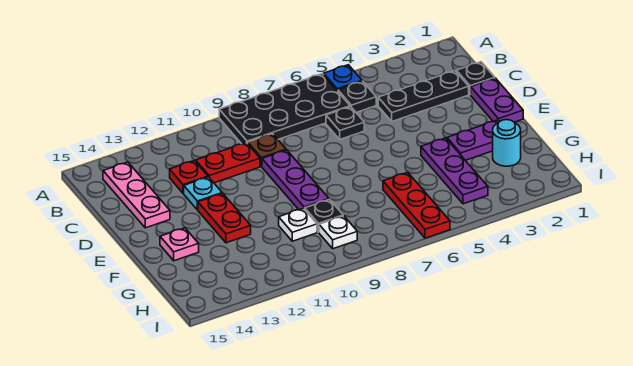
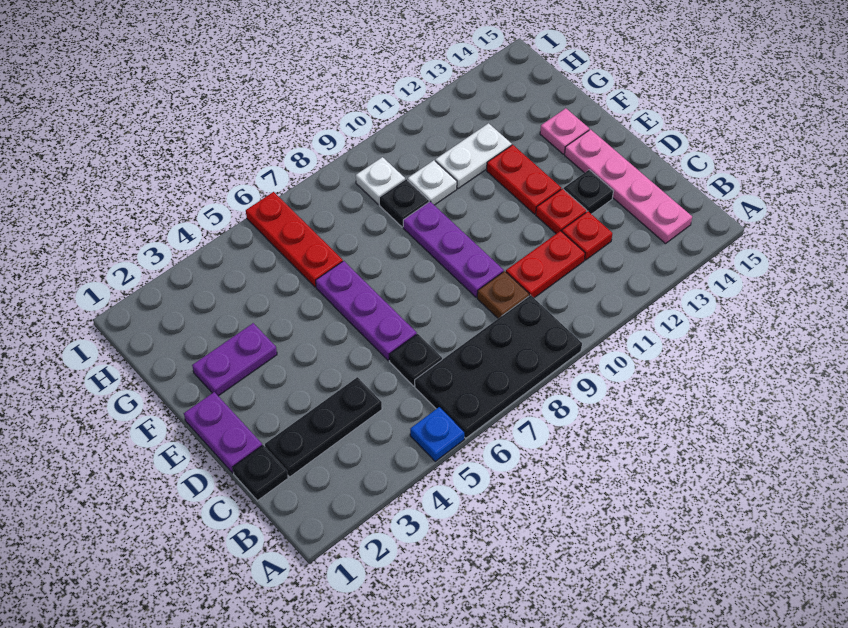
black plate B5 level 1 -> black plate D13 level 1
pink plate B14:D14 level 1 -> pink plate B14:E14 level 1
cyan plate D12 level 1 -> red plate D12 level 1
purple plate F4:H4 level 1 -> purple plate D6:F6 level 1
cyan round brick G2 level 1 -> none
none -> white plate G11:G12 level 1

